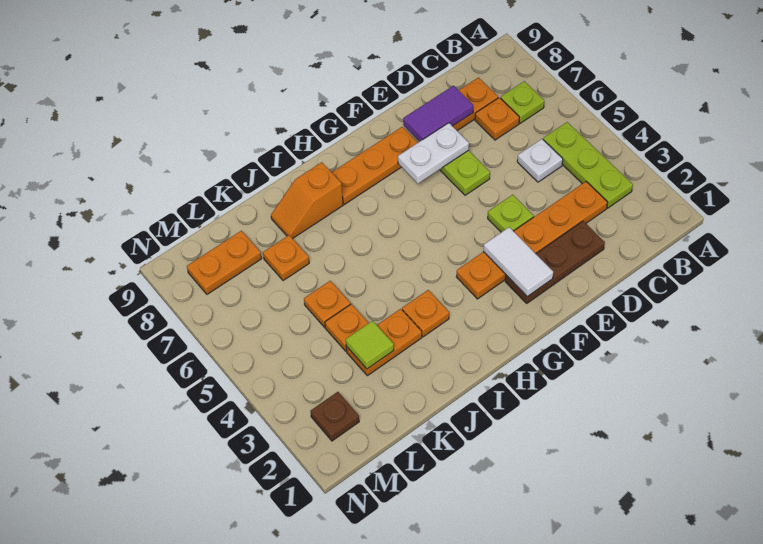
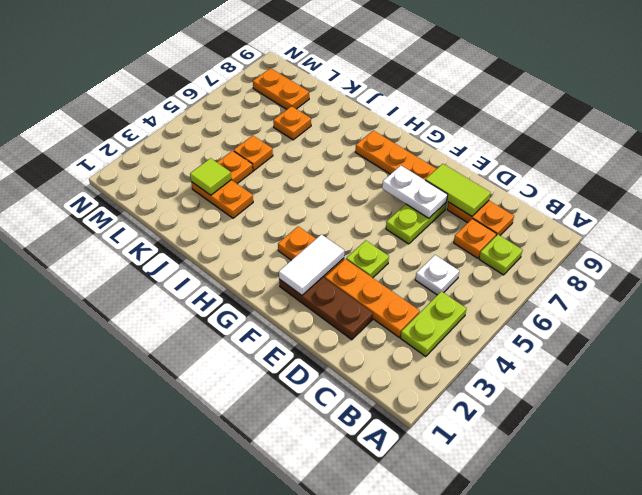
lime plate B3:B5 level 1 -> lime plate B3:B4 level 1
purple tile D8:E8 level 2 -> lime tile D8:E8 level 2
orange plate I3 level 1 -> none
orange slope I8:J8 level 1 top I -> none
brown plate M2 level 1 -> none

